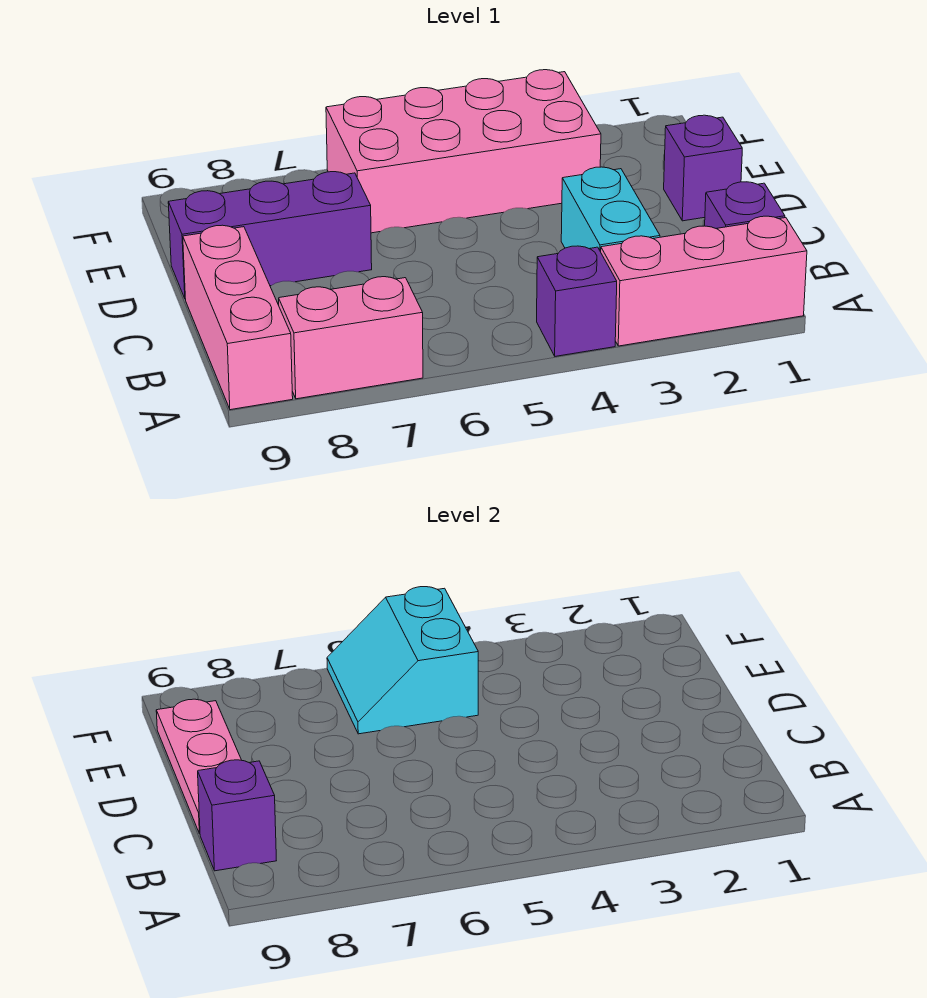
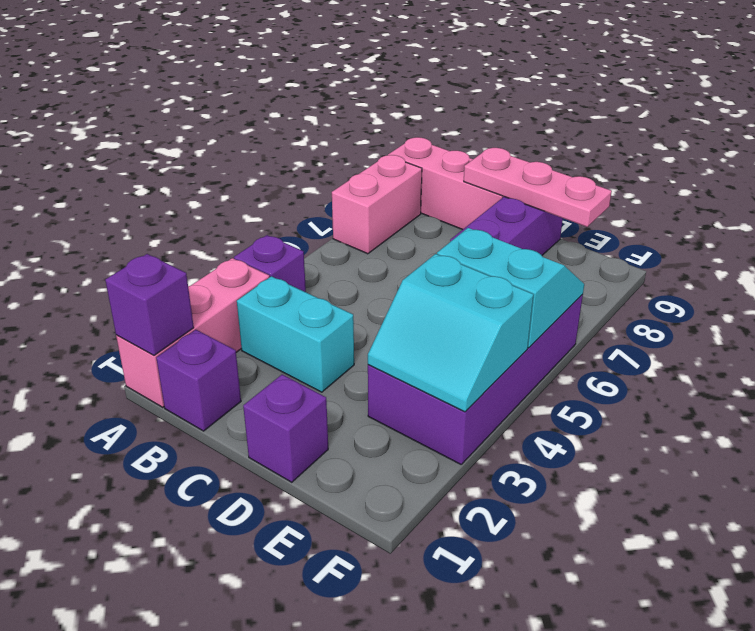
purple brick B9 level 2 -> purple brick A1 level 2
pink brick E3:F6 level 1 -> purple brick E3:F6 level 1
none -> cyan slope E3:F4 level 2 top 4

